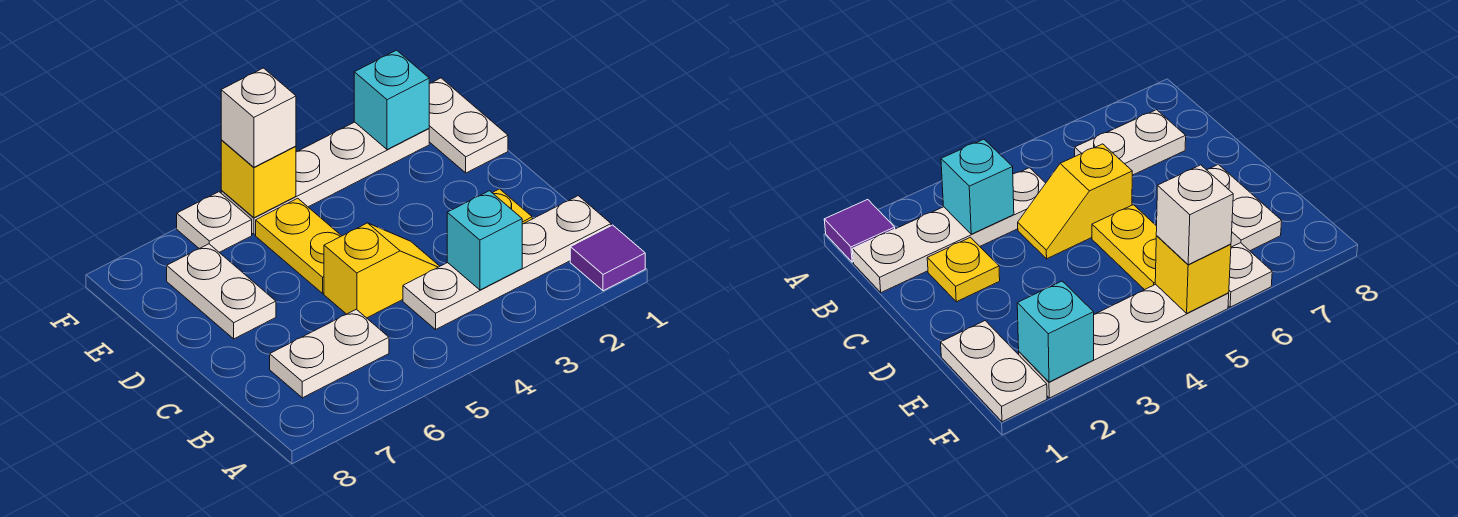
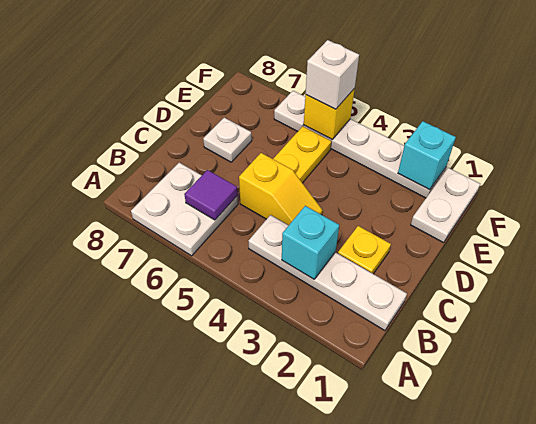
purple tile A1 level 1 -> purple tile B6 level 2
white plate B6:B7 level 1 -> white plate A6:B7 level 1
white plate D7:E7 level 1 -> white plate D7 level 1

